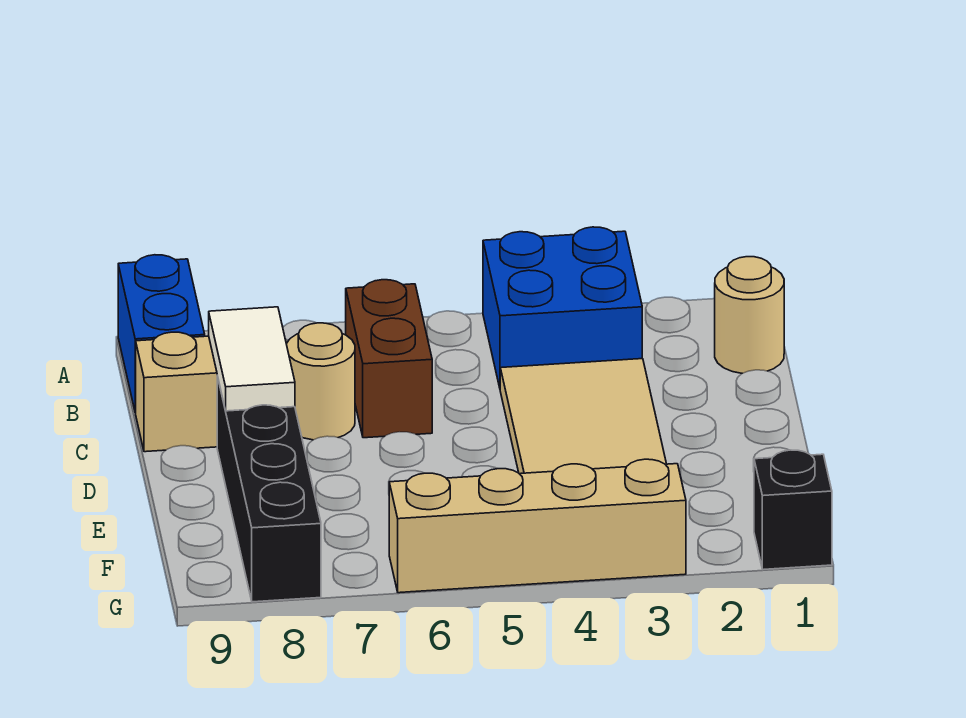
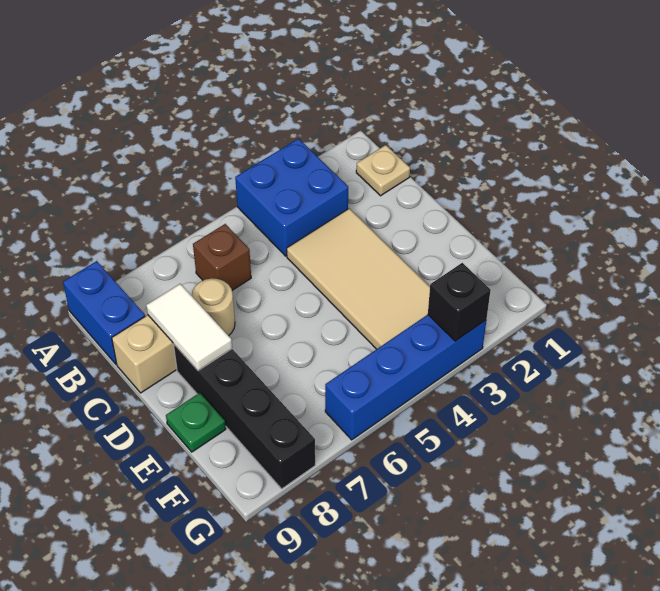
tan round brick B1 level 1 -> tan plate B1 level 1
brown brick B6:C6 level 1 -> brown brick B6 level 1
none -> green plate E9 level 1
black brick G1 level 1 -> black brick G3 level 2
tan brick G3:G6 level 1 -> blue brick G3:G6 level 1

